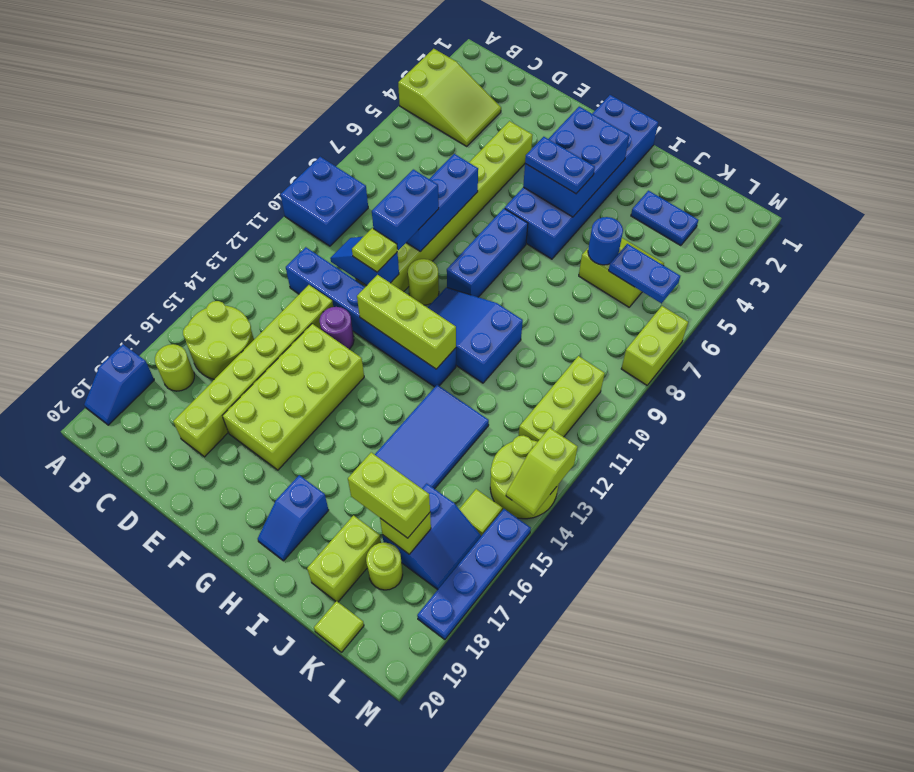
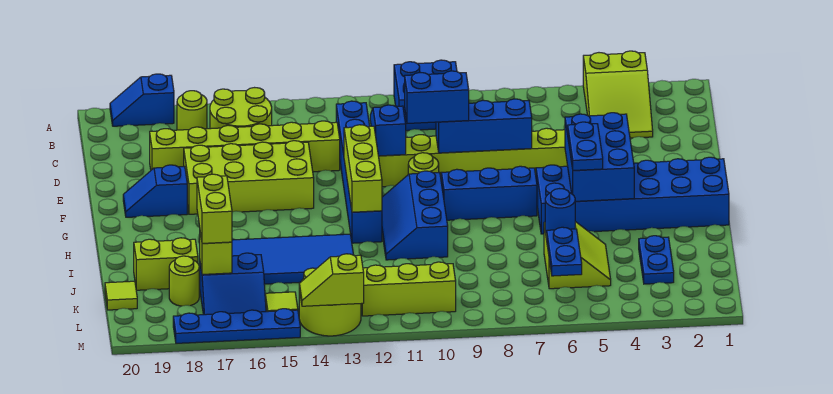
lime plate E11 level 3 -> none
purple round brick E13 level 1 -> none
blue brick G3:H5 level 2 -> blue brick F4:H5 level 2
blue slope G10:I11 level 1 top I -> blue slope G10:I11 level 1 top 10
blue slope H18:H19 level 1 top 18 -> blue slope F18:F19 level 1 top 18
lime brick M7:M8 level 1 -> none

